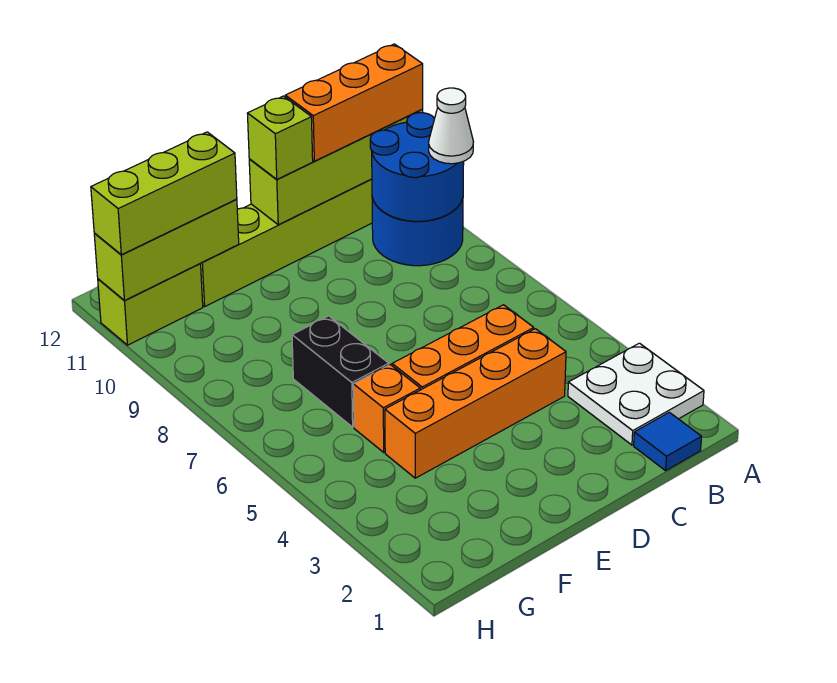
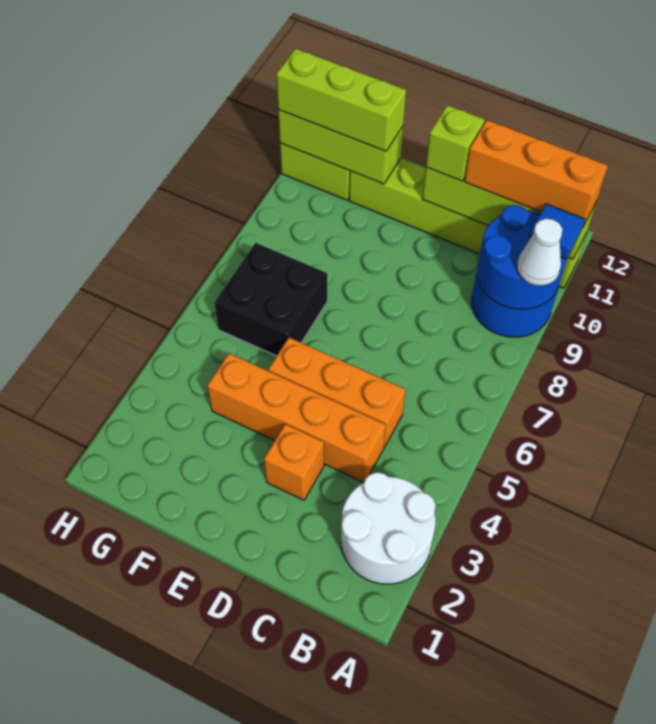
white plate A2:B3 level 1 -> white round brick A2:B3 level 1
blue tile B1 level 1 -> blue tile A10 level 3
orange brick F5 level 1 -> orange brick D3 level 1
black brick F6:F7 level 1 -> black brick F6:G7 level 1

